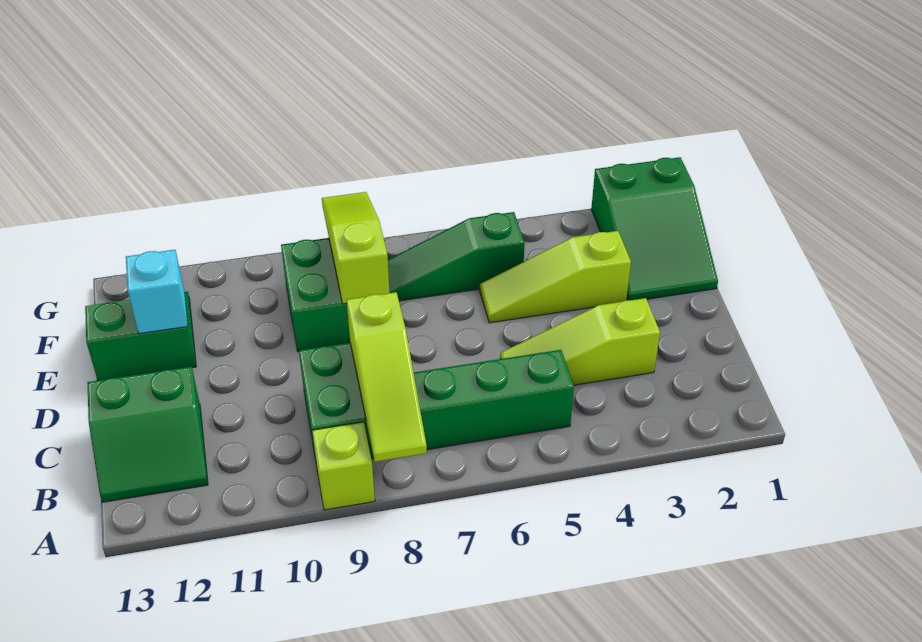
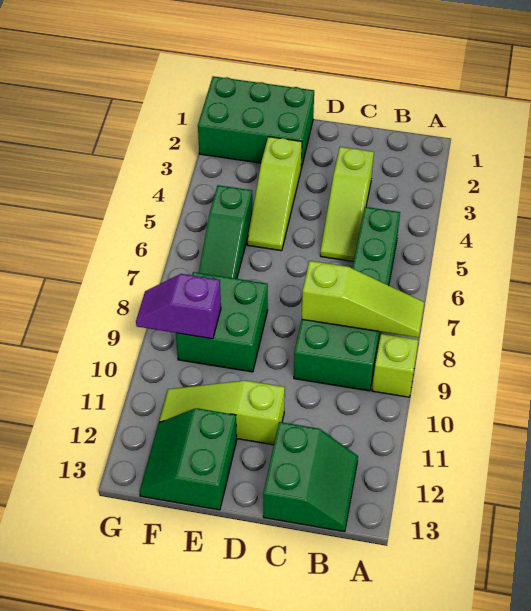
green slope E1:G2 level 1 top G -> green brick E1:G2 level 1
lime slope E8:G8 level 2 top E -> lime slope D11:F11 level 1 top D
cyan brick E12 level 2 -> none
none -> purple slope F9:G9 level 2 top F

